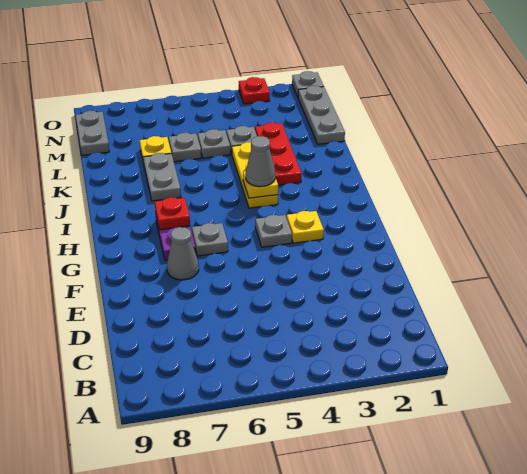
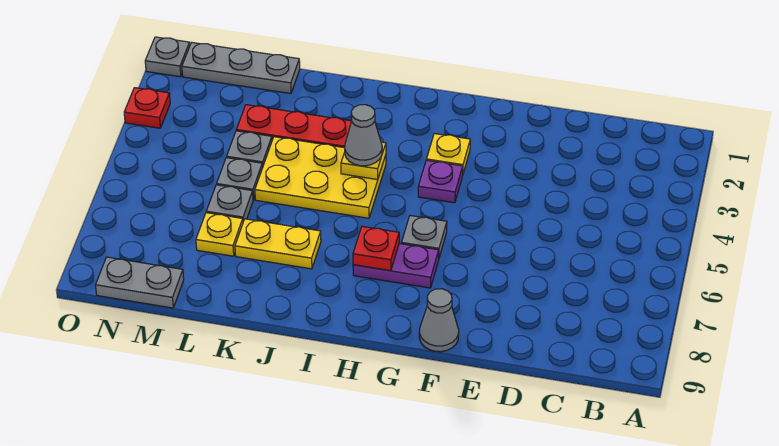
grey cone F7 level 1 -> grey cone F9 level 1
grey plate G4 level 1 -> purple plate G4 level 1
yellow plate I4:K4 level 1 -> yellow plate I4:K5 level 1
grey plate J7:K7 level 1 -> yellow plate J7:K7 level 1

